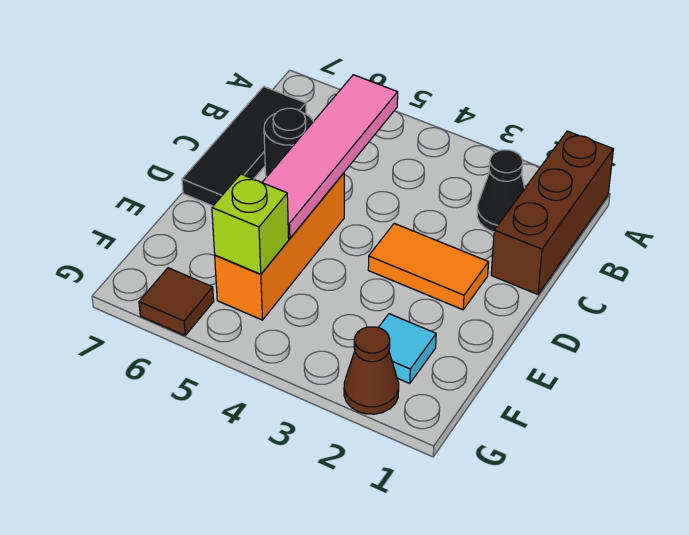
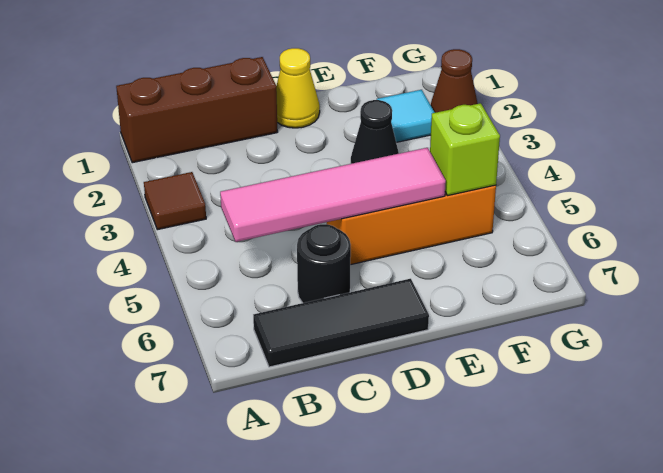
black cone B2 level 1 -> black cone E3 level 1
none -> yellow cone D1 level 1
orange tile D2:D3 level 1 -> none
brown tile G6 level 1 -> brown tile A3 level 1

